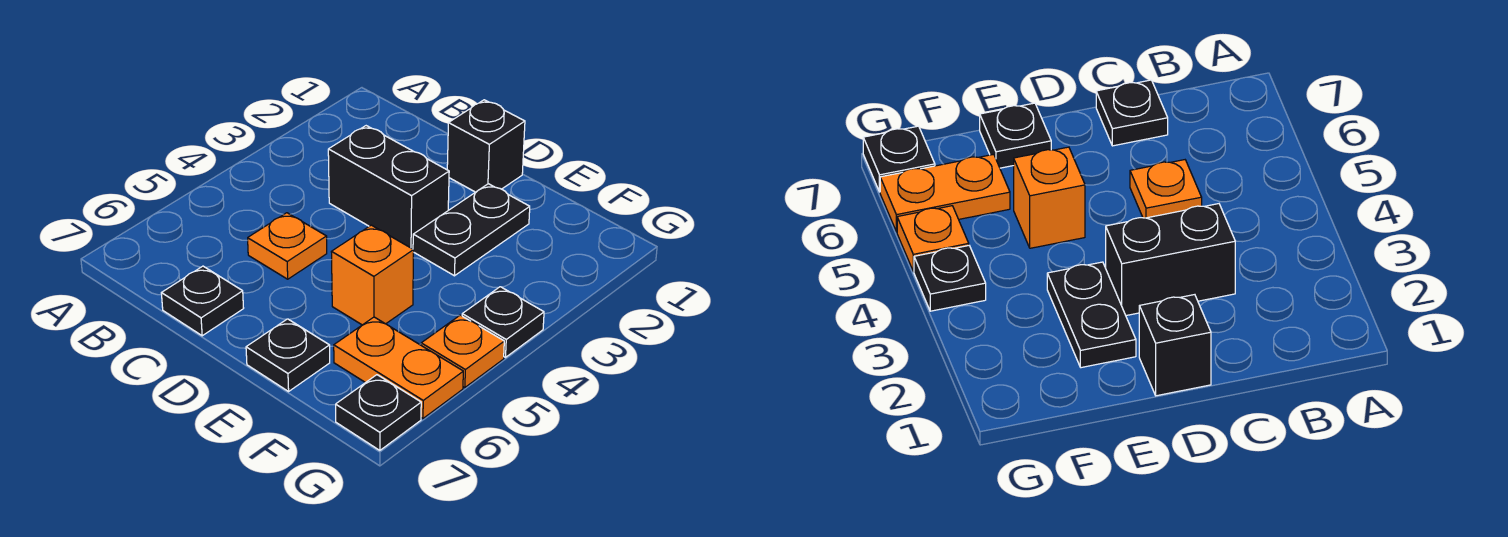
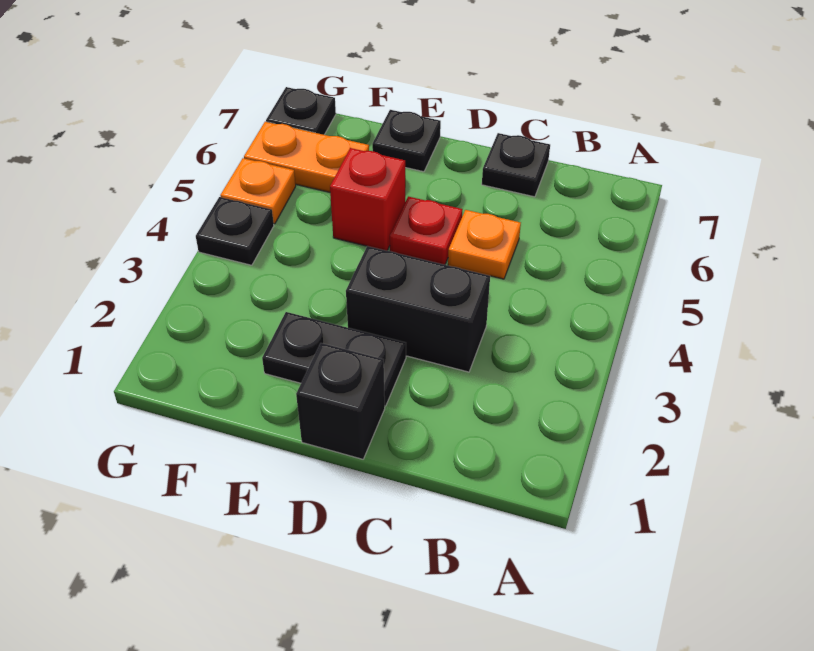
none -> red plate D5 level 1
black plate E2:E3 level 1 -> black plate D2:E2 level 1
orange brick E5 level 1 -> red brick E5 level 1

